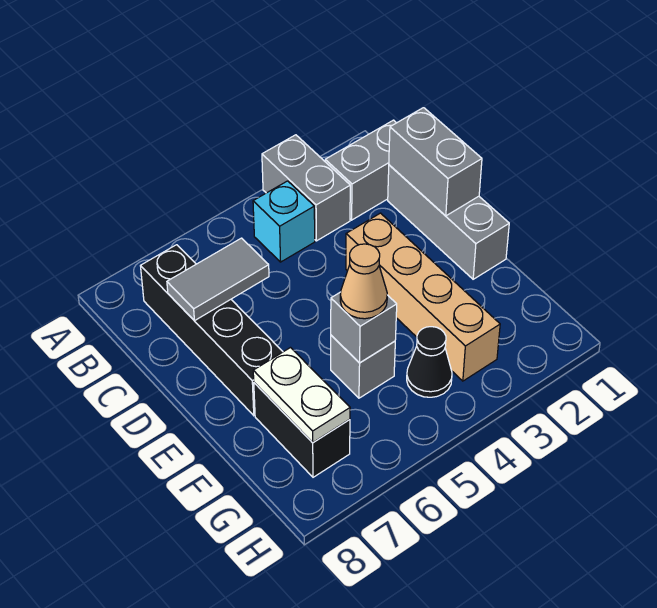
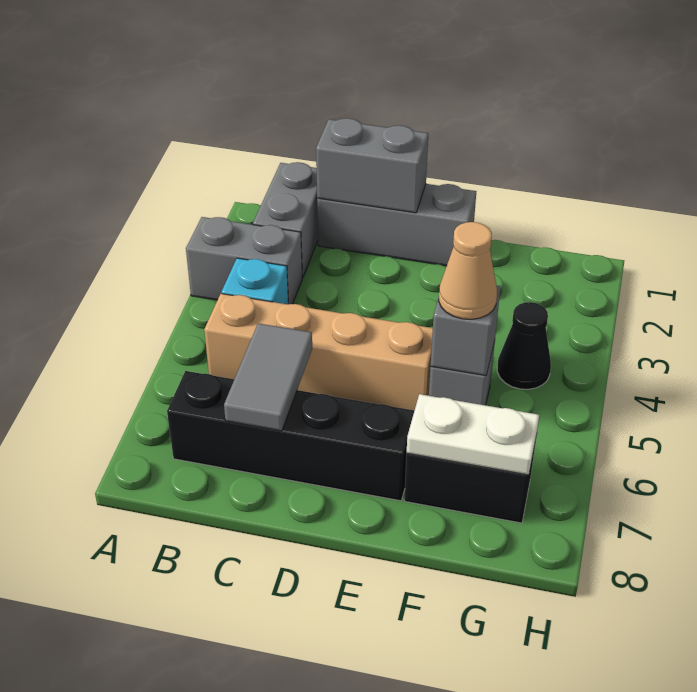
tan brick D3:G3 level 1 -> tan brick B5:E5 level 1

